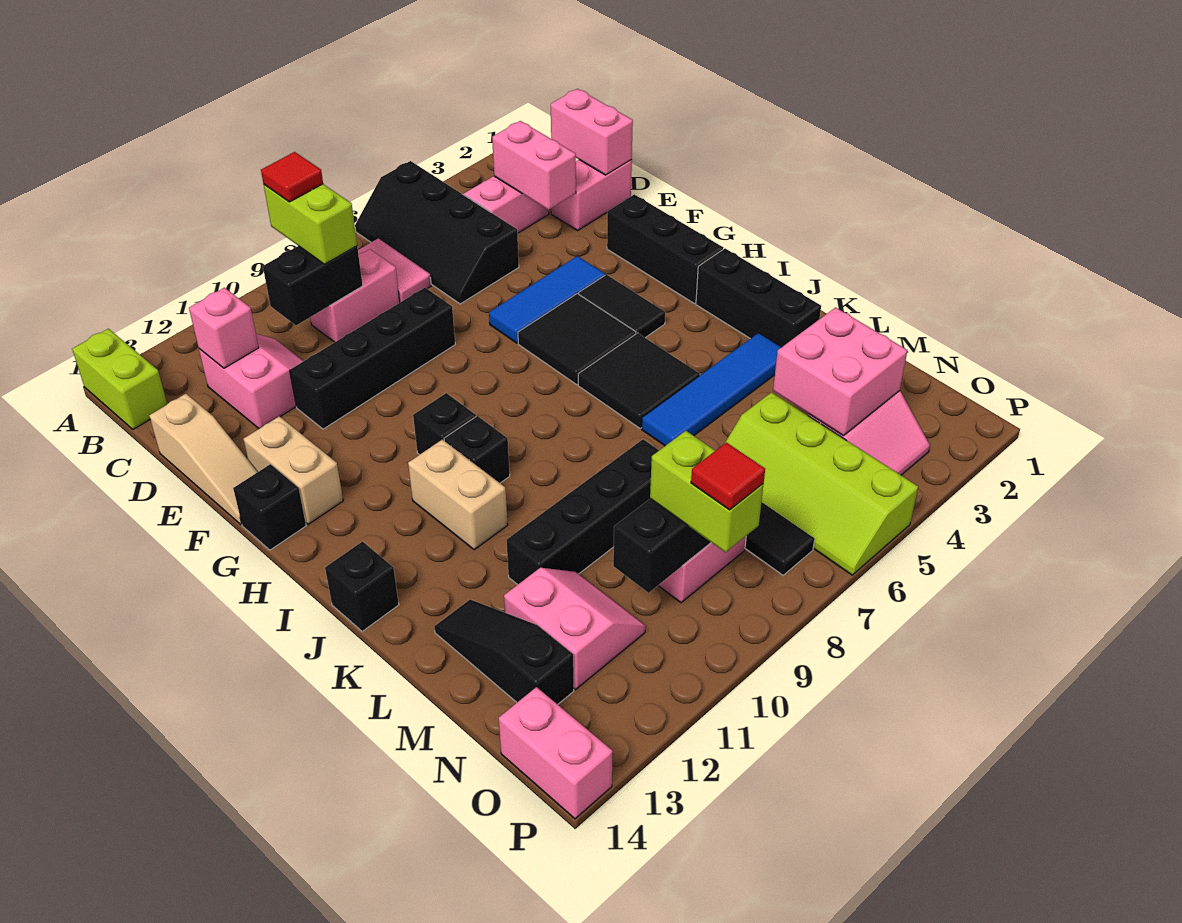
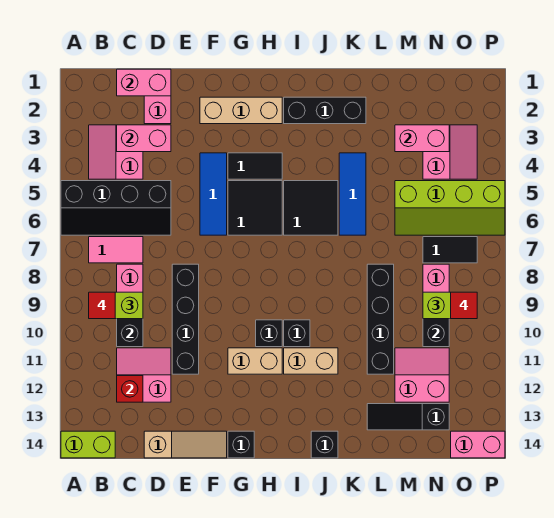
pink brick C12 level 2 -> red brick C12 level 2
black brick F2:H2 level 1 -> tan brick F2:H2 level 1
tan brick F13:G13 level 1 -> tan brick G11:H11 level 1
blue tile K3:K6 level 1 -> blue tile K4:K6 level 1
pink brick M3:N4 level 2 -> pink brick M3:N3 level 2

